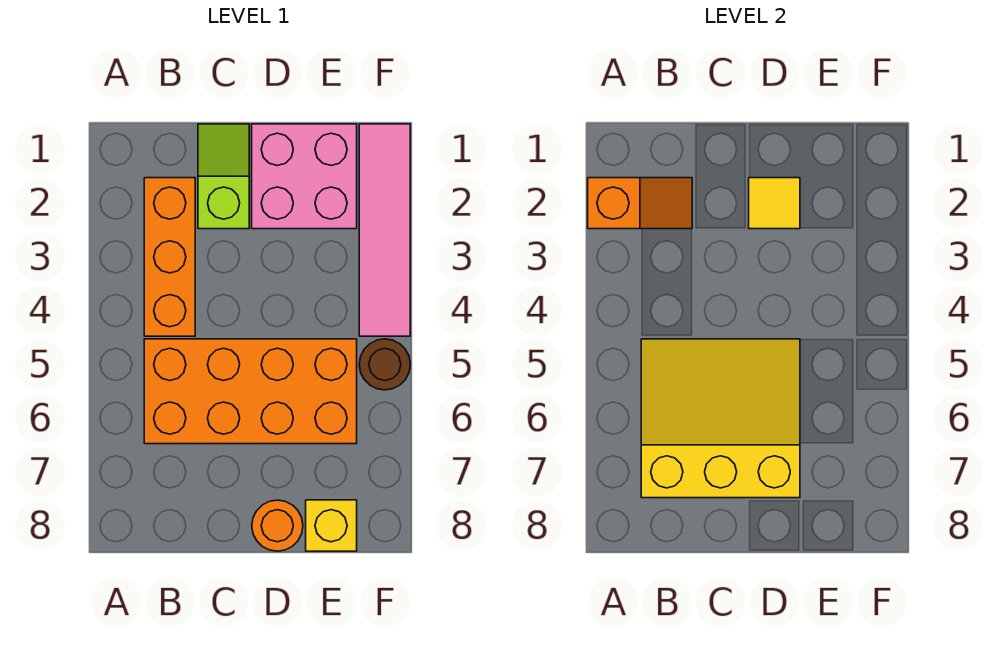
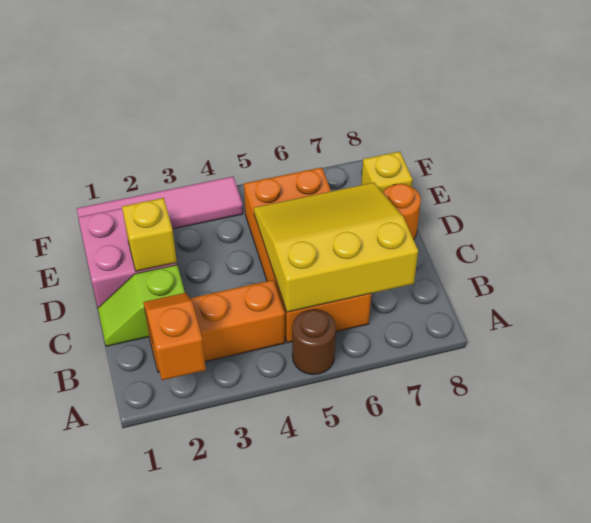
yellow slope B5:D7 level 2 top 7 -> yellow slope B5:D7 level 2 top B
yellow tile D2 level 2 -> yellow brick D2 level 2
brown round brick F5 level 1 -> brown round brick A5 level 1

